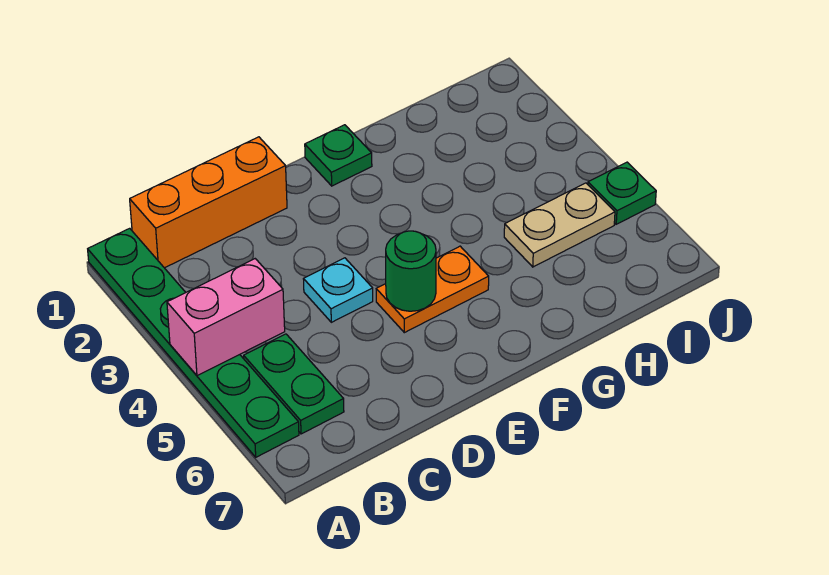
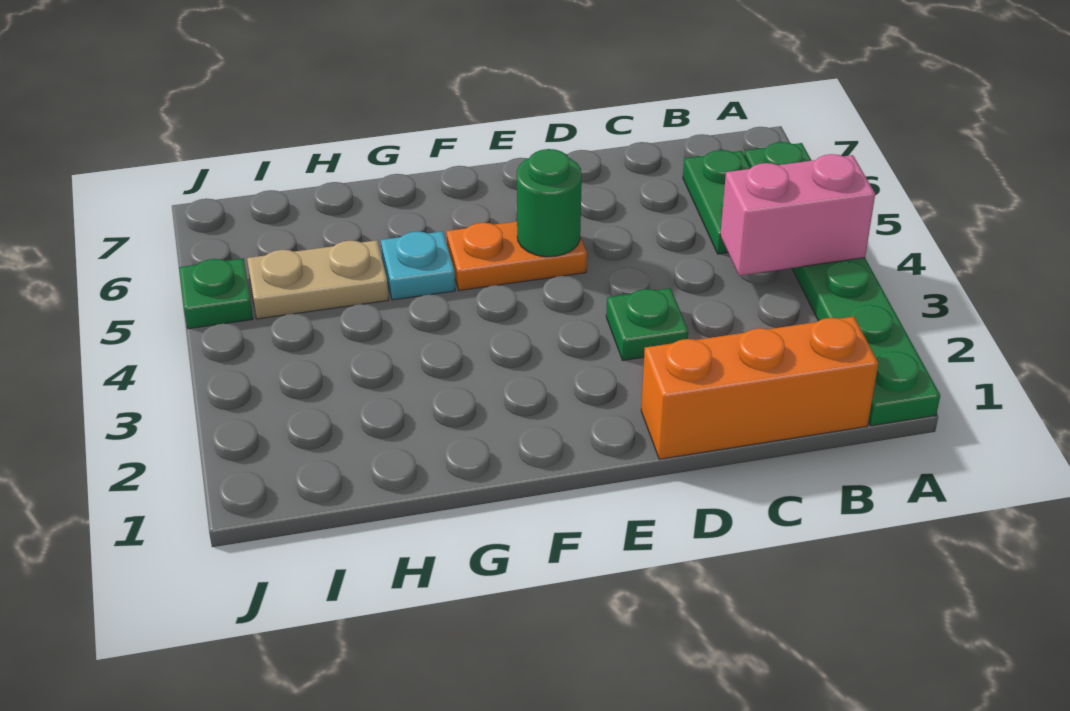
cyan plate D4 level 1 -> cyan plate G5 level 1
green plate F1 level 1 -> green plate D3 level 1

